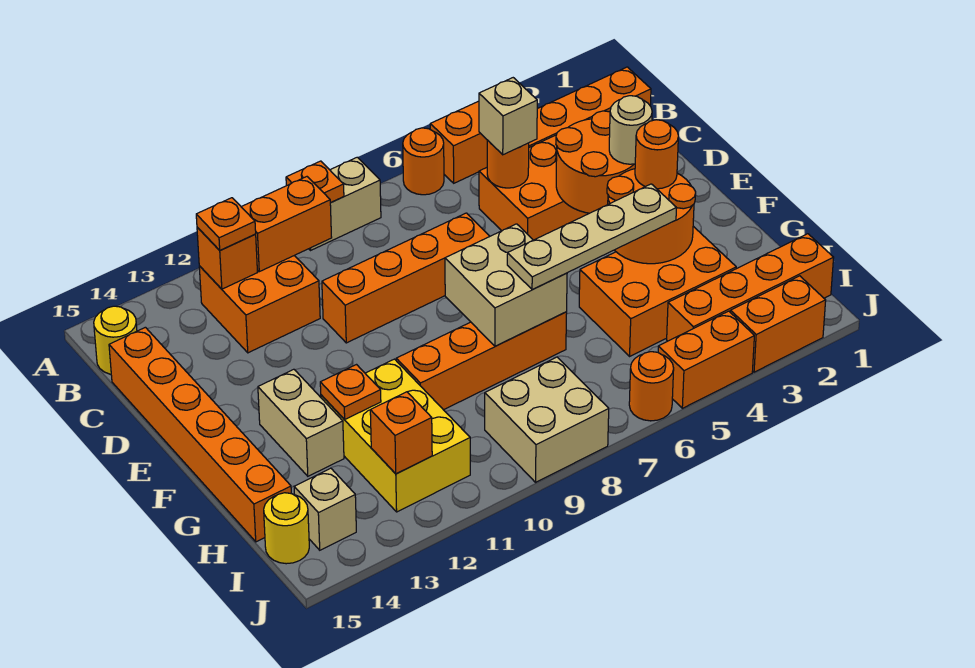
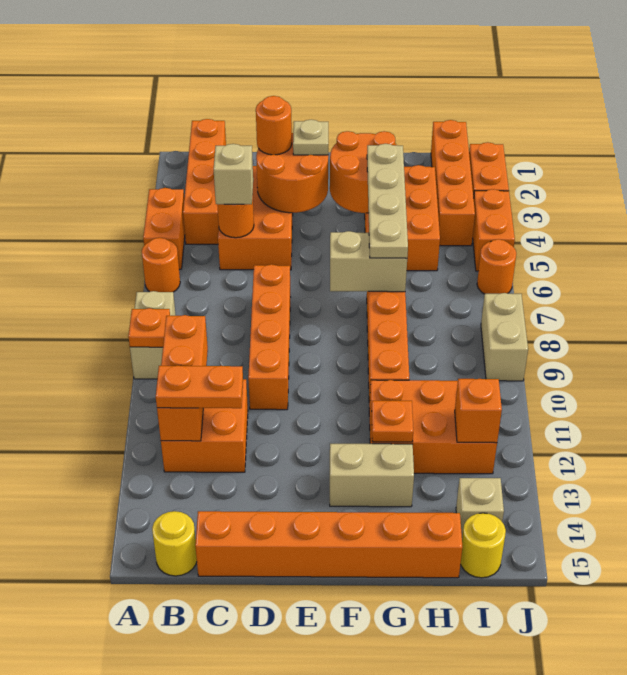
orange plate B12 level 3 -> orange plate B12:C12 level 3
tan round brick E3 level 3 -> tan plate E3 level 3
orange round brick F3 level 3 -> orange round brick D3 level 3
tan brick F7:G8 level 2 -> tan brick F7:G7 level 2
yellow brick G11:I12 level 1 -> orange brick G11:I12 level 1
tan brick I8:J9 level 1 -> tan brick J8:J9 level 1

